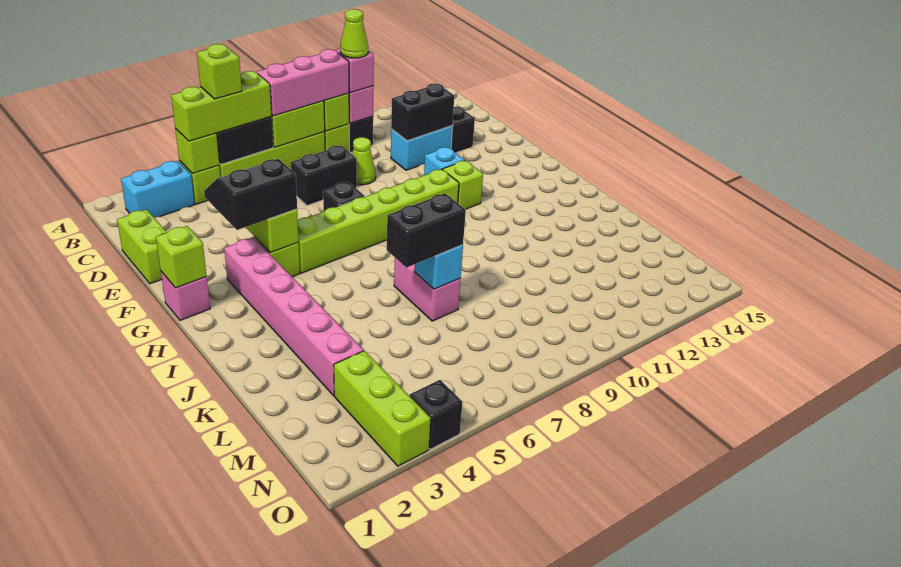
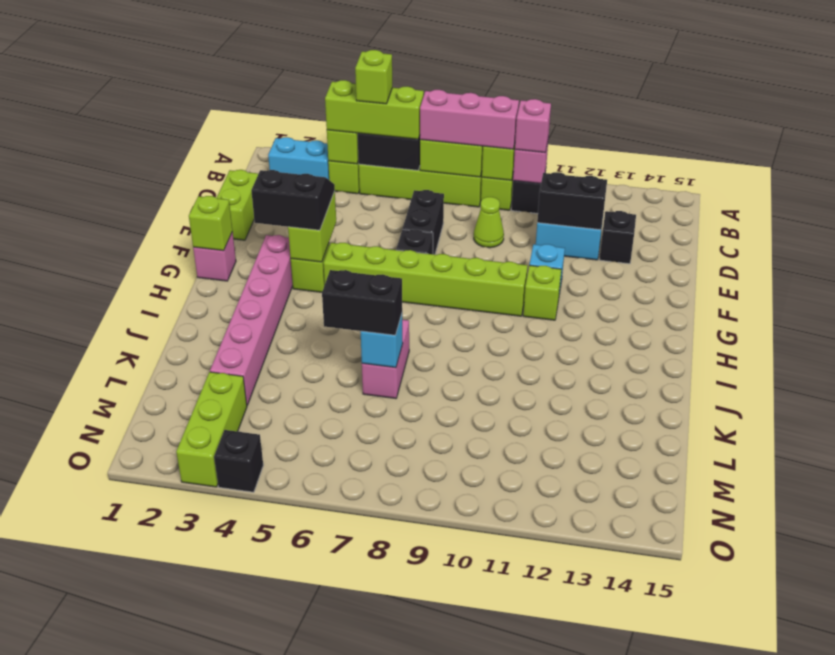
lime cone B10 level 4 -> none
black brick D7:D8 level 1 -> black brick D7:E7 level 1

